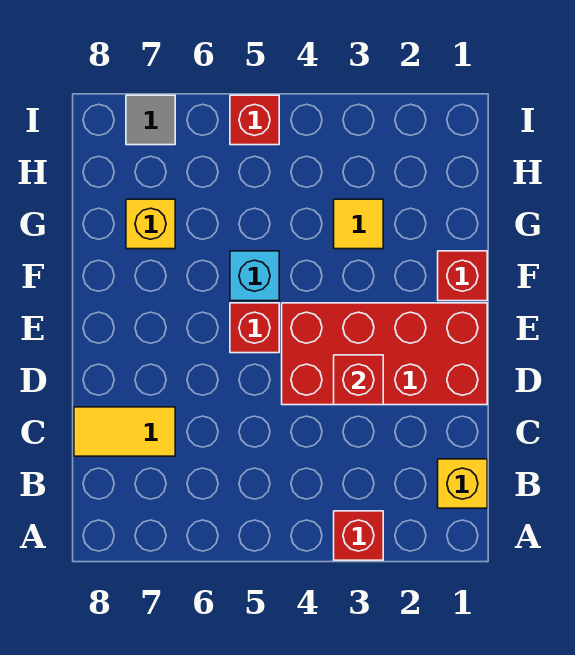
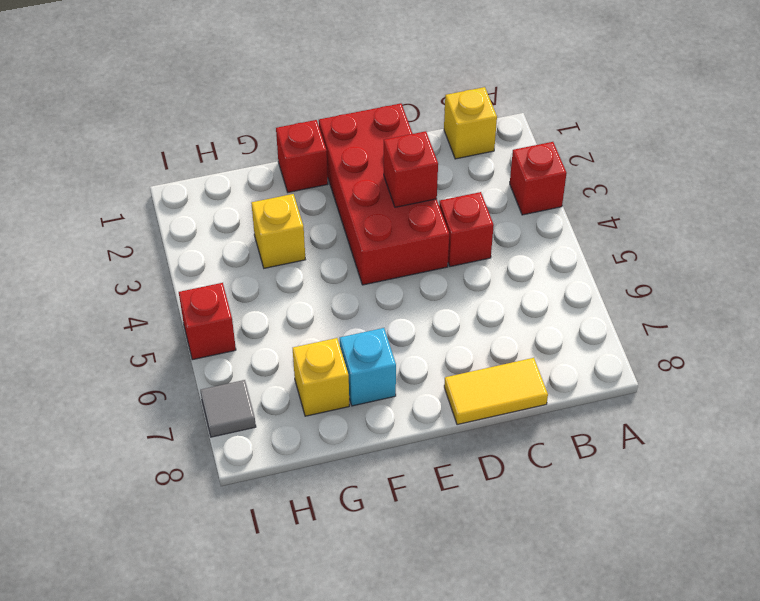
yellow tile C7:C8 level 1 -> yellow tile C8:D8 level 1
red brick E5 level 1 -> red brick C4 level 1
cyan brick F5 level 1 -> cyan brick F7 level 1
yellow tile G3 level 1 -> yellow brick G3 level 1

